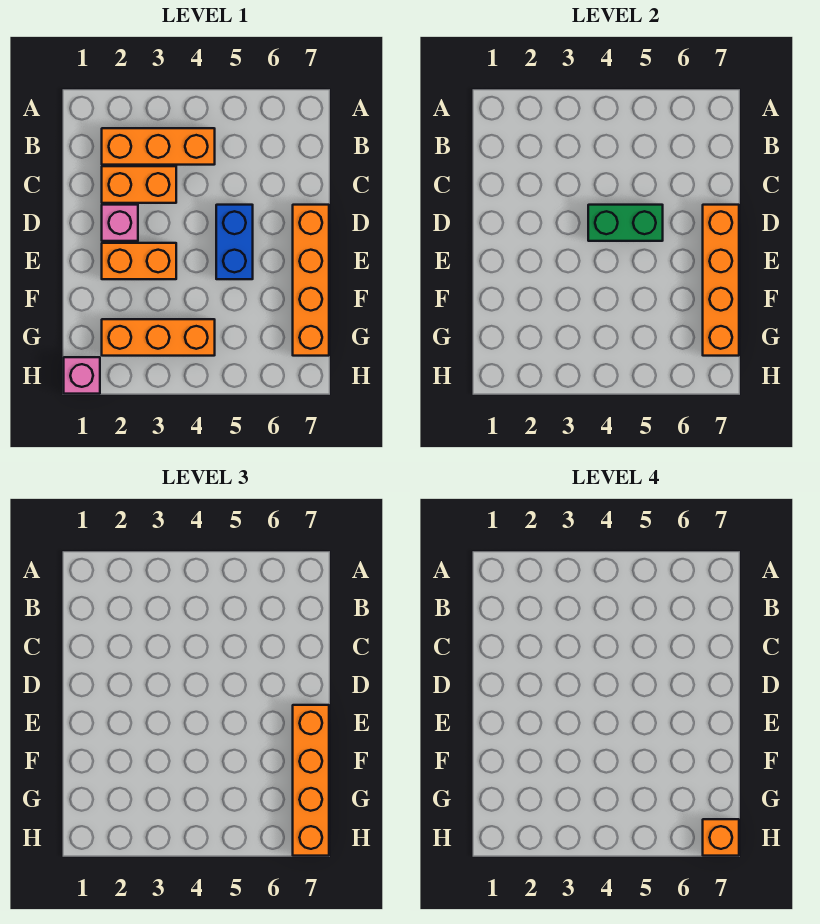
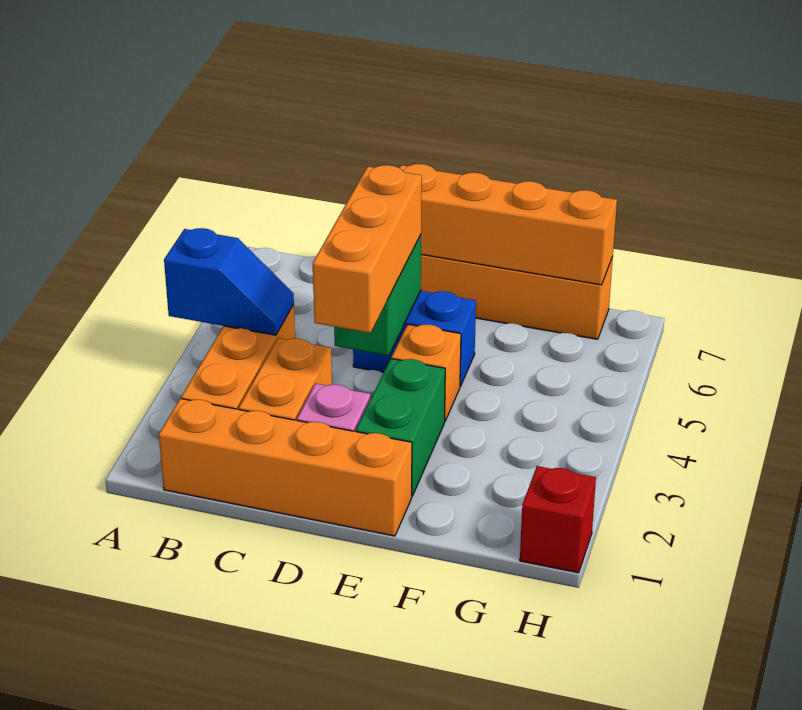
none -> blue slope A4:B4 level 2 top A
orange brick E2:E3 level 1 -> green brick E2:E3 level 1
orange brick E7:H7 level 3 -> orange brick B1:E1 level 1
orange brick G2:G4 level 1 -> orange brick D3:D5 level 3
pink brick H1 level 1 -> red brick H1 level 1
orange brick H7 level 4 -> orange brick E4 level 1

